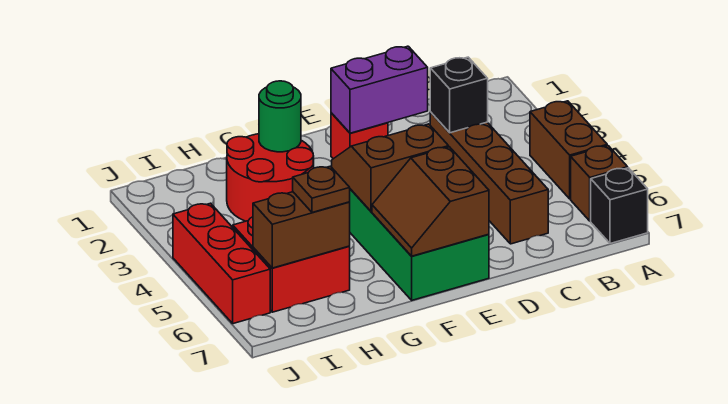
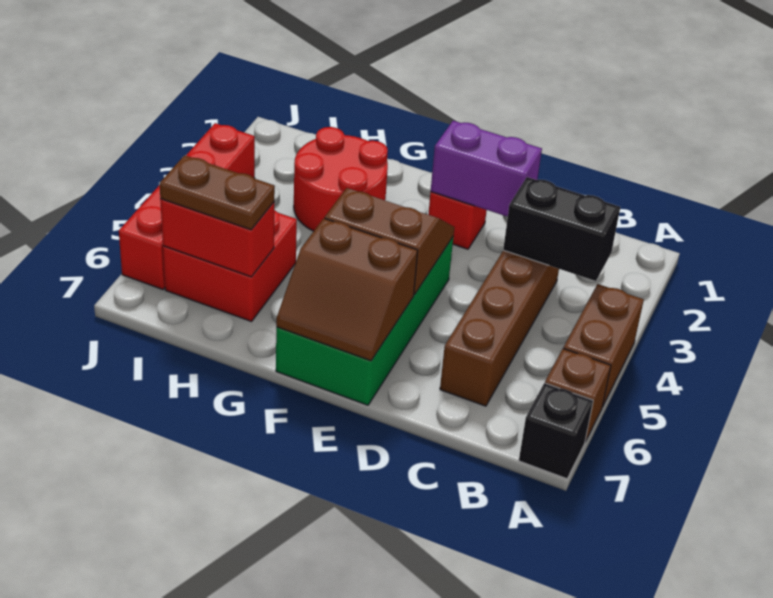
black brick C3 level 2 -> black brick B3:C3 level 2
brown slope E6:F7 level 2 top E -> brown slope E6:F7 level 2 top 6
green round brick G2 level 2 -> none
brown brick H6:I6 level 2 -> red brick H6:I6 level 2
brown plate H6 level 3 -> brown plate H6:I6 level 3
red brick J4:J6 level 1 -> red brick J3:J6 level 1

